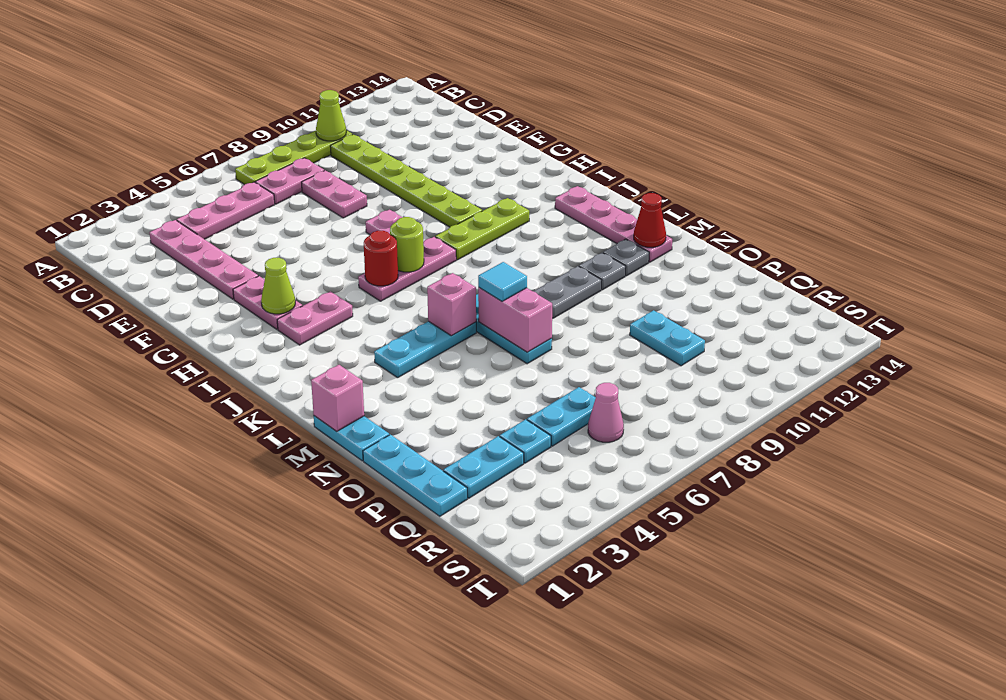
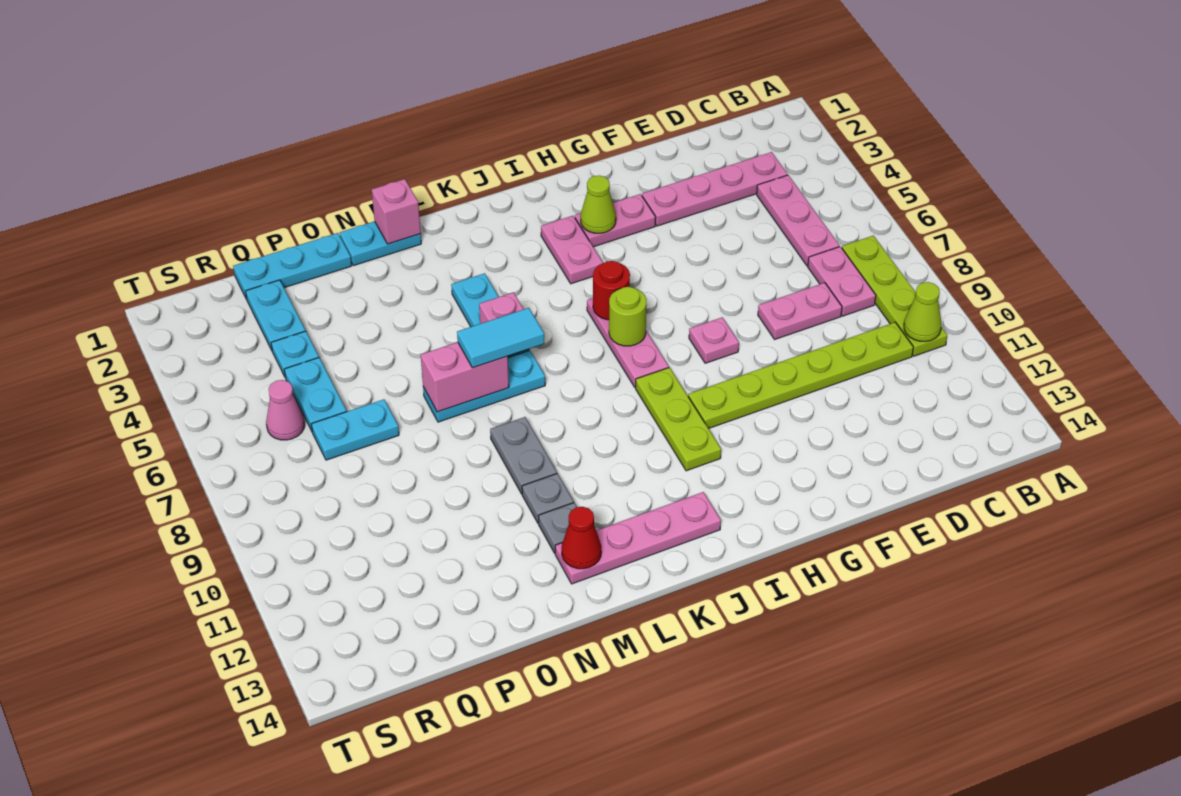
cyan tile M7 level 3 -> cyan tile L7:M7 level 3
cyan plate P10:Q10 level 1 -> cyan plate P7:Q7 level 1

